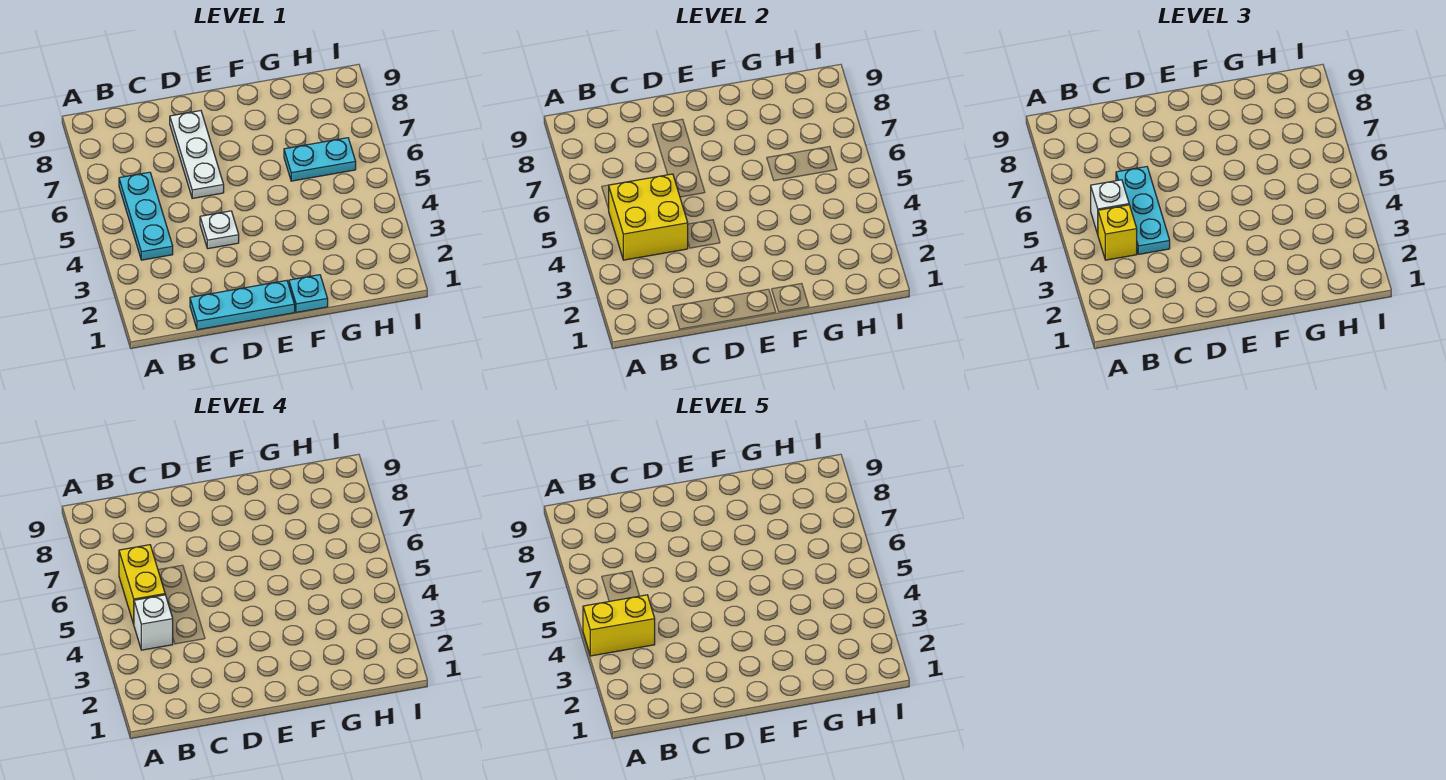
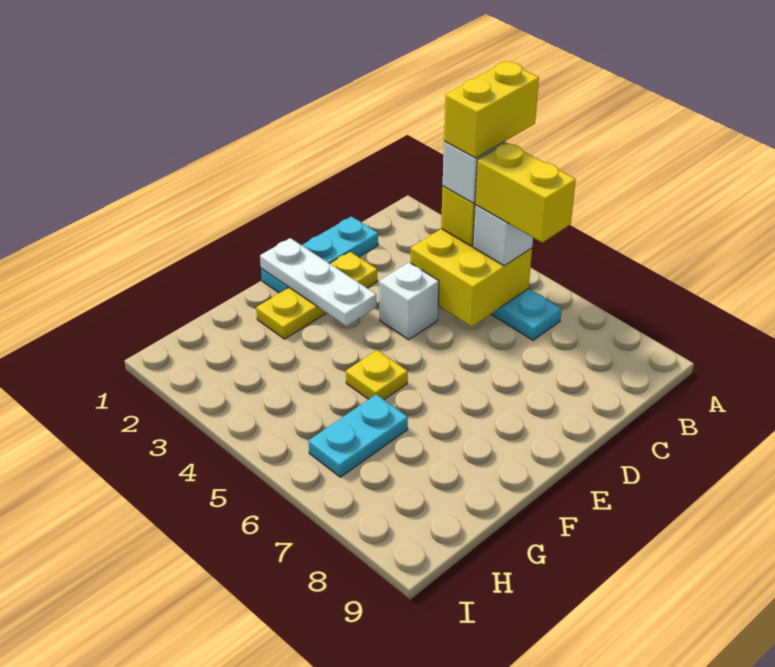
cyan plate C4:C6 level 3 -> none
none -> yellow plate D2:F2 level 1
white plate D4 level 1 -> white brick D4 level 1
white plate D6:D8 level 1 -> white plate E1:E3 level 2
cyan plate F1 level 1 -> none
none -> yellow plate F5 level 1

